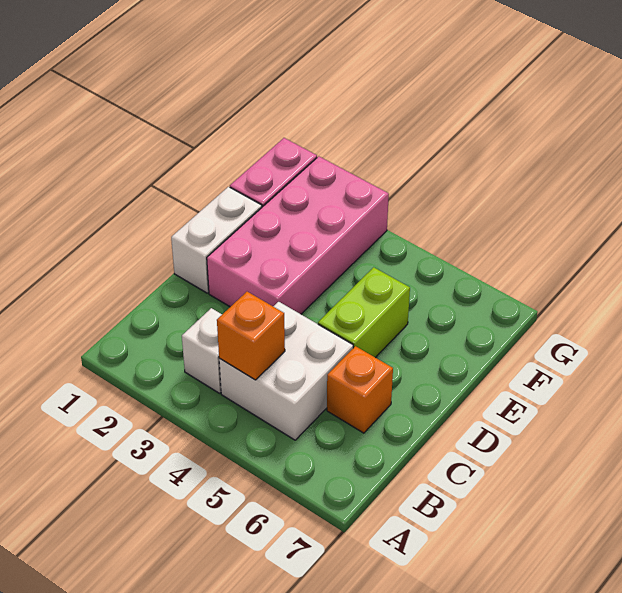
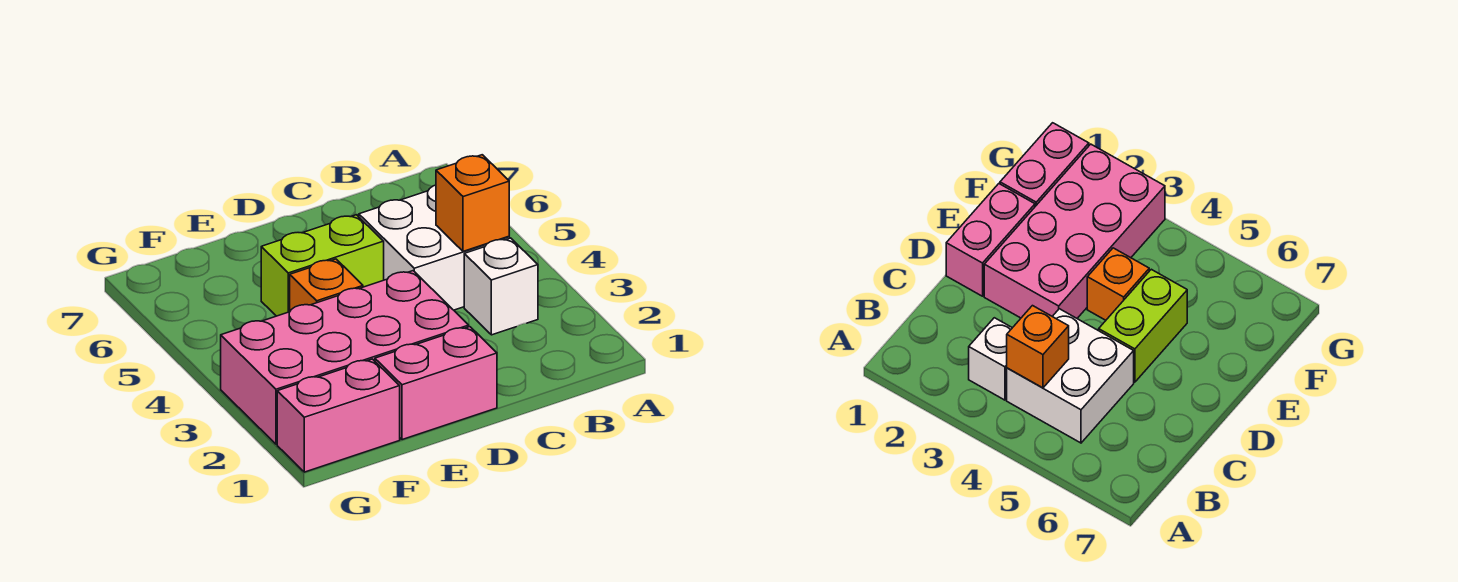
orange brick C6 level 1 -> orange brick E4 level 1
white brick D1:E1 level 1 -> pink brick D1:E1 level 1

